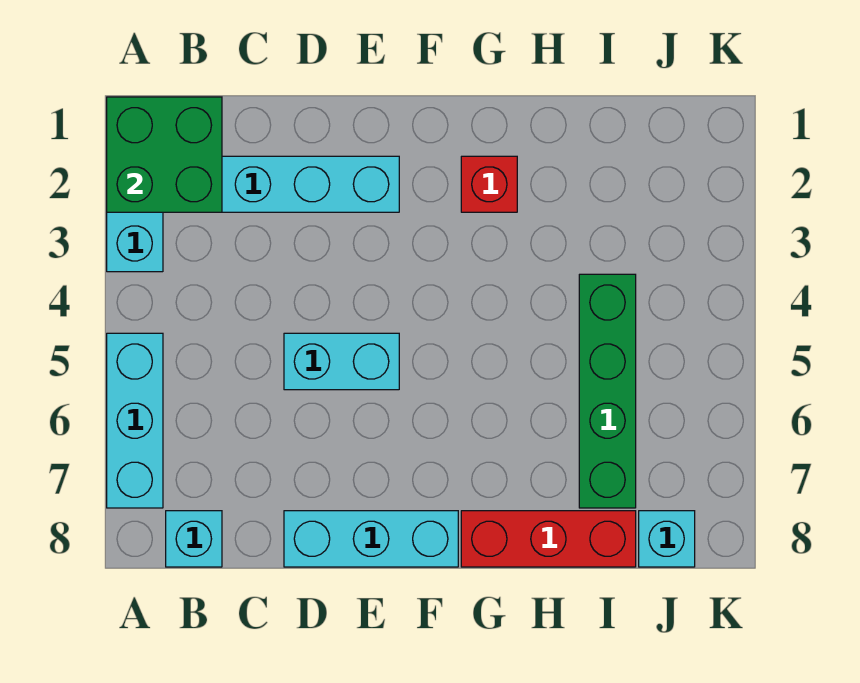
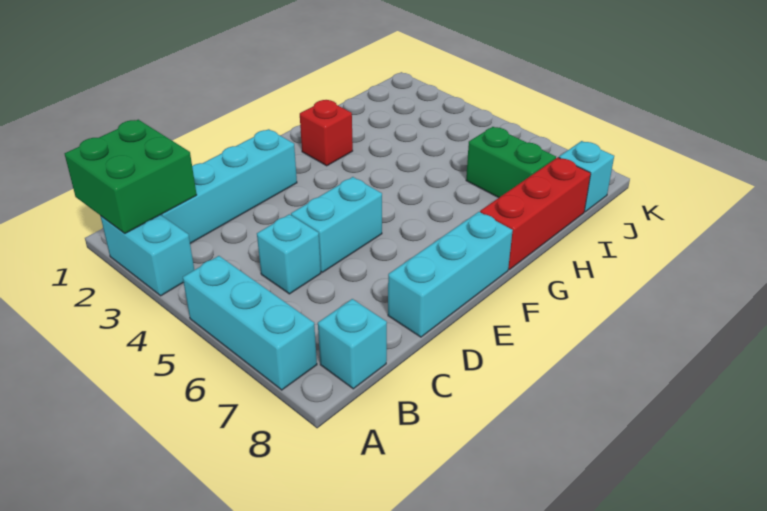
none -> cyan brick C5 level 1
green brick I4:I7 level 1 -> green brick I6:I7 level 1

